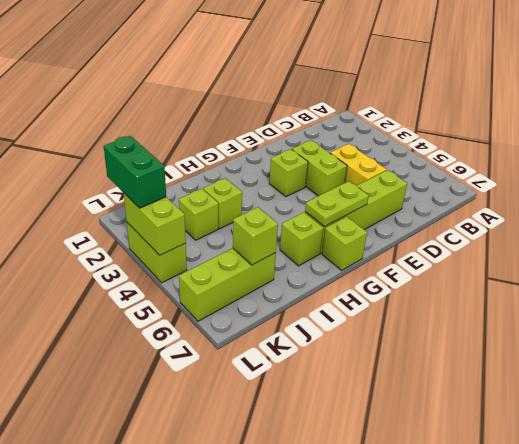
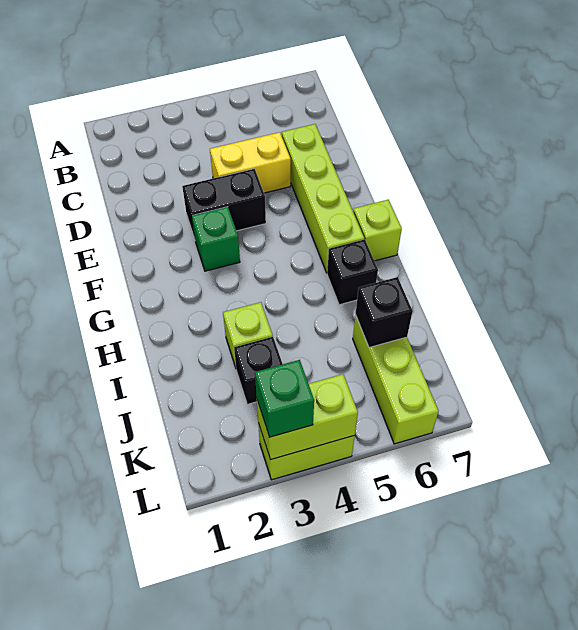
lime brick E3:E4 level 1 -> black brick E3:E4 level 1
lime brick F3 level 1 -> green brick F3 level 1
lime plate F6:G6 level 2 -> none
lime brick H6 level 1 -> black brick H6 level 1
lime brick J3 level 1 -> black brick J3 level 1
lime brick J6 level 2 -> black brick J6 level 2
green brick L2:L3 level 3 -> green brick L3 level 3

